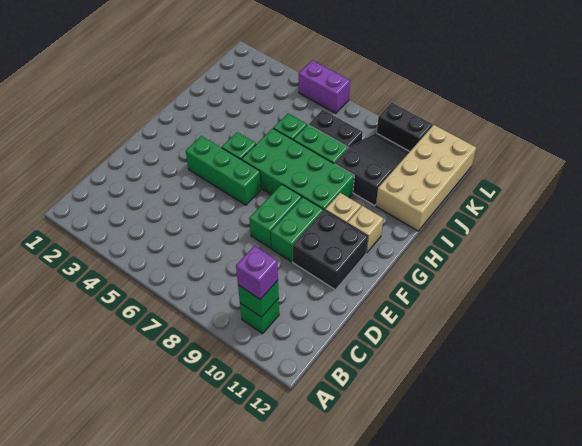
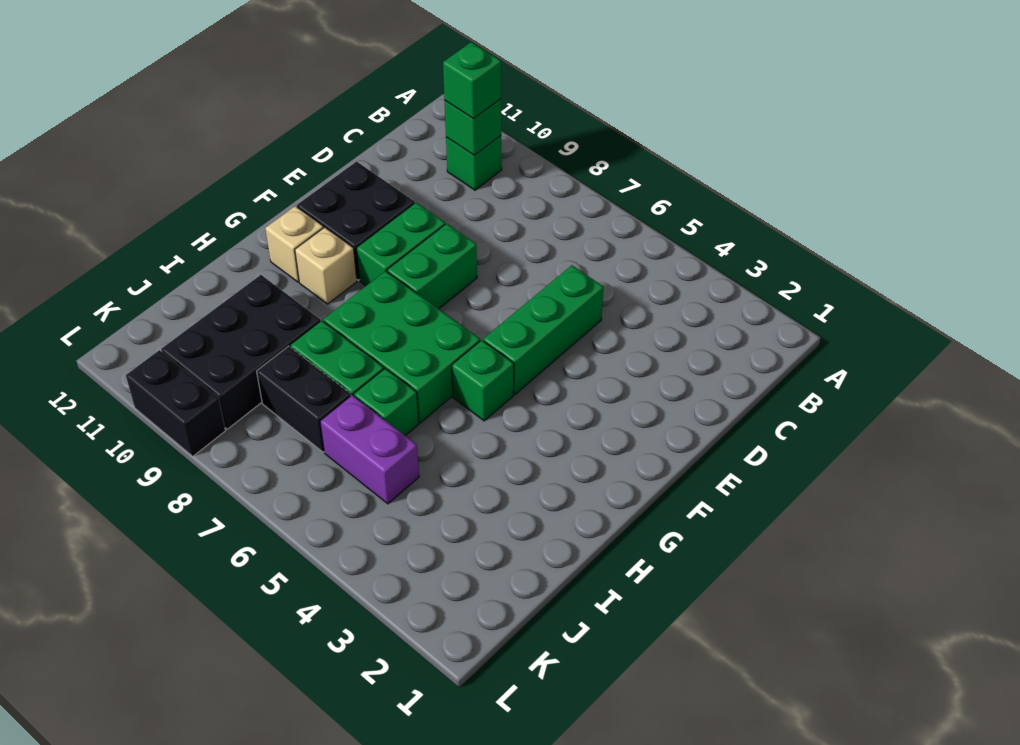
purple brick B10 level 3 -> green brick B10 level 3
green brick F4:F6 level 1 -> green brick D5:F5 level 1
green brick G6:H9 level 1 -> green brick G6:H8 level 1
black slope I9:K10 level 1 top I -> black brick I9:K10 level 1
tan brick I11:L12 level 1 -> none
purple brick L5:L6 level 1 -> purple brick J5:J6 level 1

